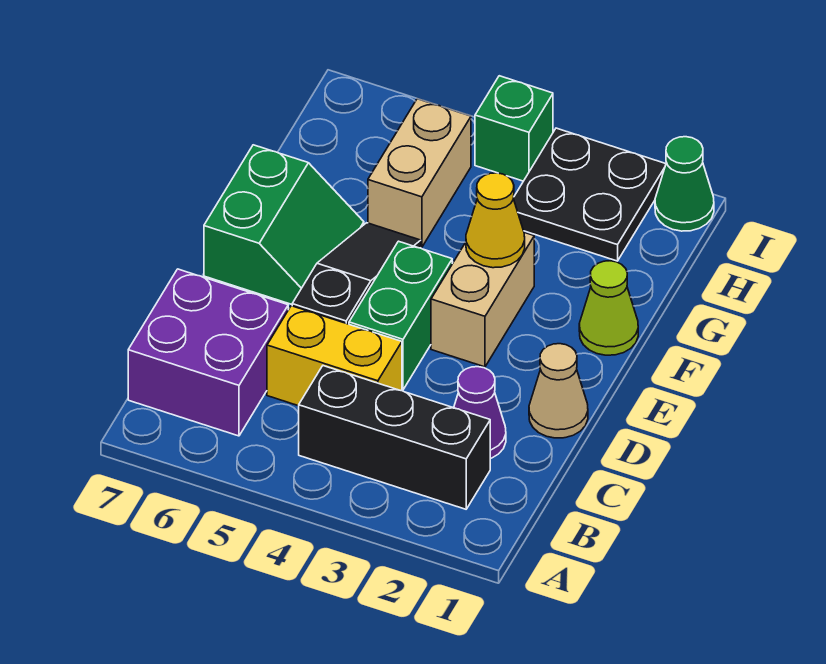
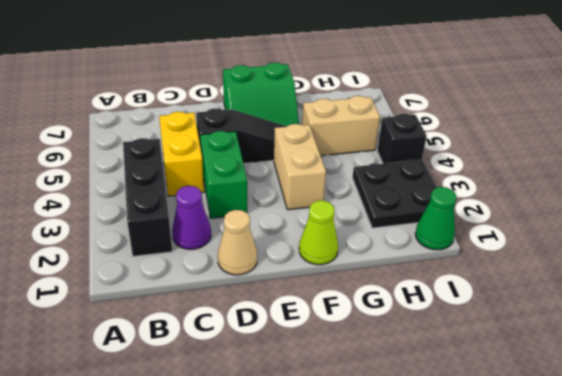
purple brick B6:C7 level 1 -> none
green brick D4:E4 level 1 -> green brick D3:D4 level 1
tan brick E3:F3 level 1 -> tan brick F3:F4 level 1
yellow cone F3 level 2 -> none
green brick I4 level 1 -> black brick I4 level 1

